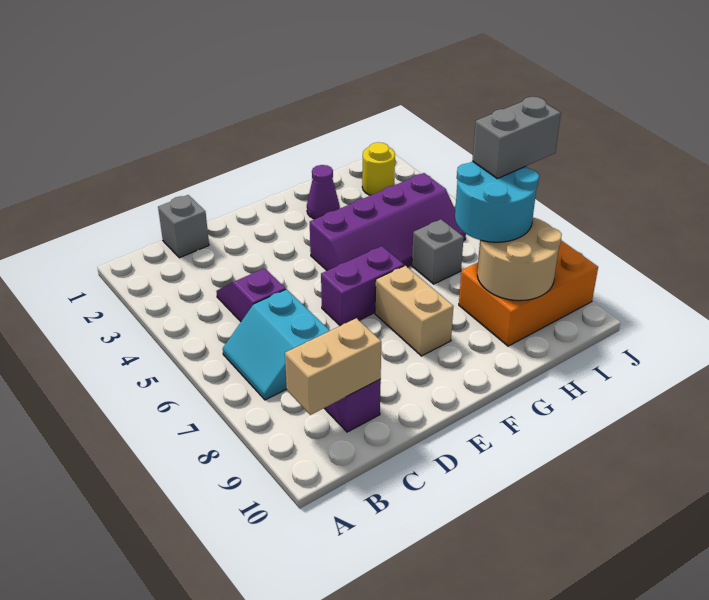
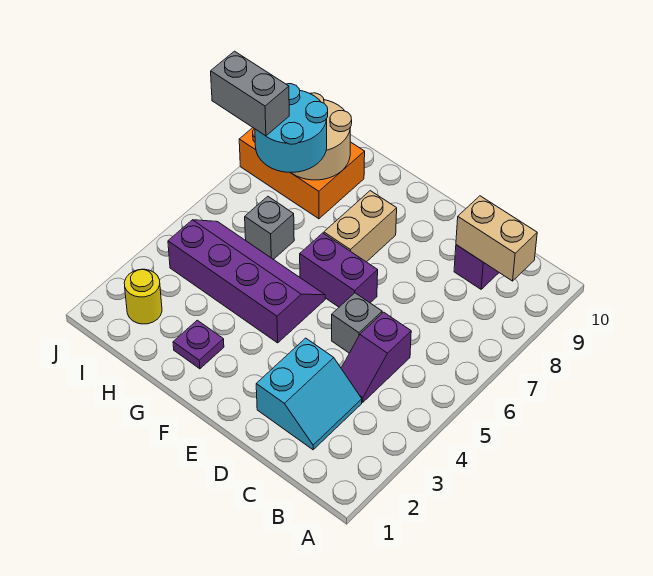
cyan slope B6:C7 level 1 top C -> cyan slope C2:D3 level 1 top D
grey brick C1 level 1 -> grey brick D5 level 1
purple cone G2 level 1 -> purple plate G2 level 1

